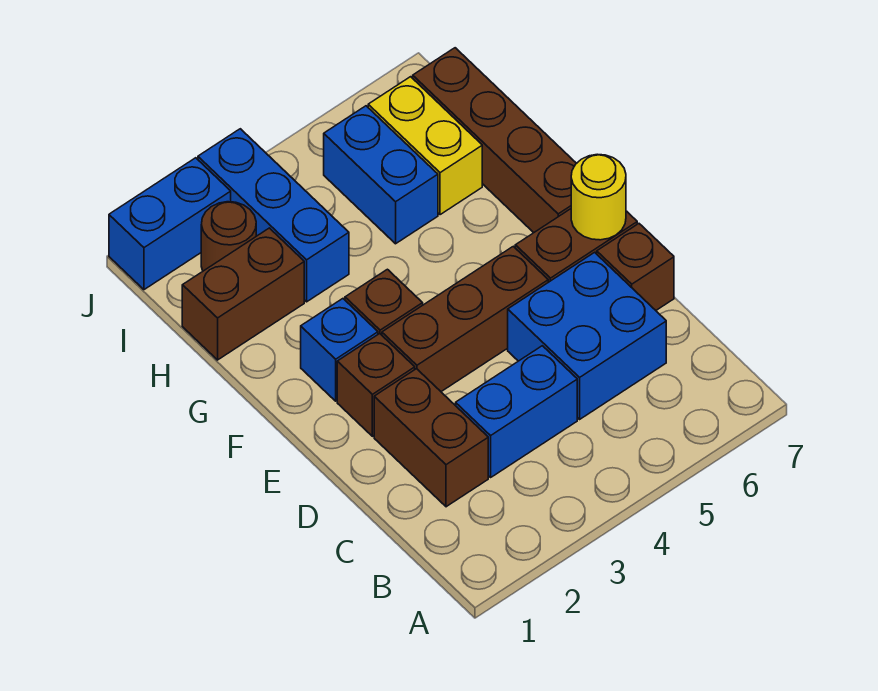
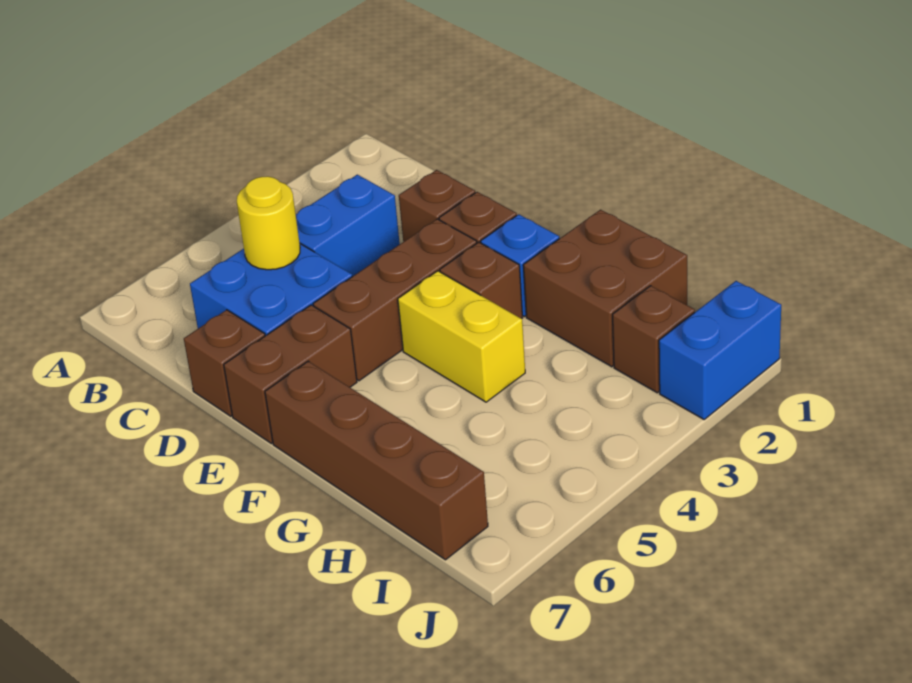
brown brick C2:D2 level 1 -> brown brick D2 level 1
yellow round brick E7 level 2 -> yellow round brick C5 level 2
brown brick H1:H2 level 1 -> brown brick G1:H2 level 1
blue brick H3:J3 level 1 -> none
blue brick H5:I5 level 1 -> none
yellow brick H6:I6 level 1 -> yellow brick F4:G4 level 1
brown round brick I2 level 1 -> brown brick I2 level 1

